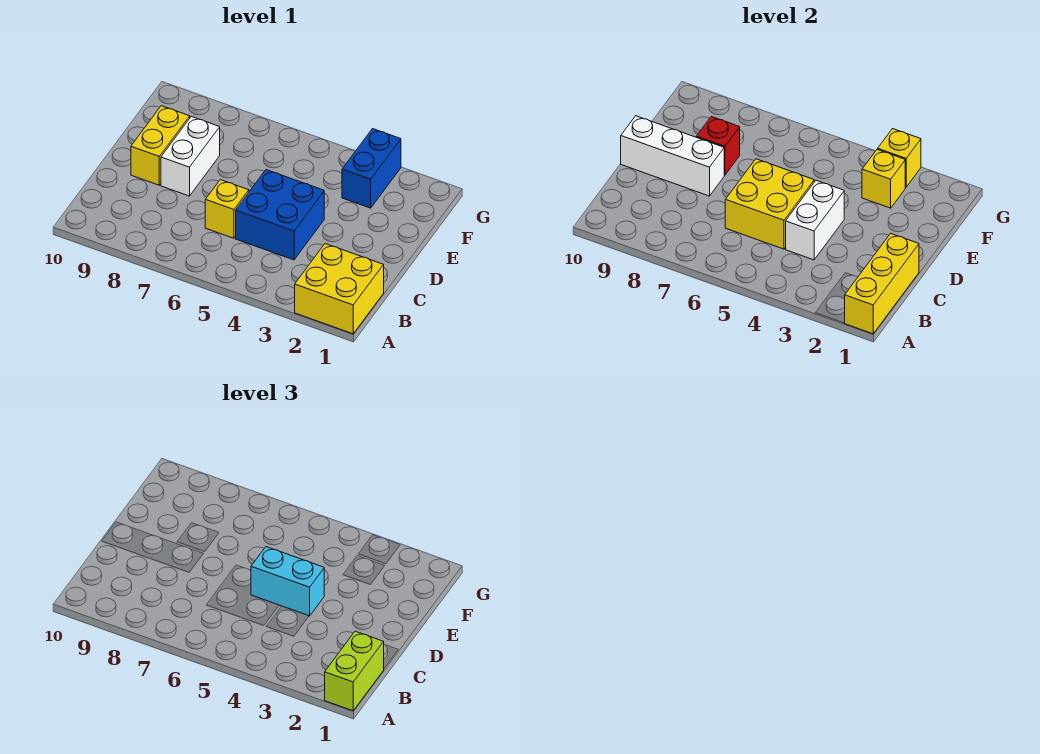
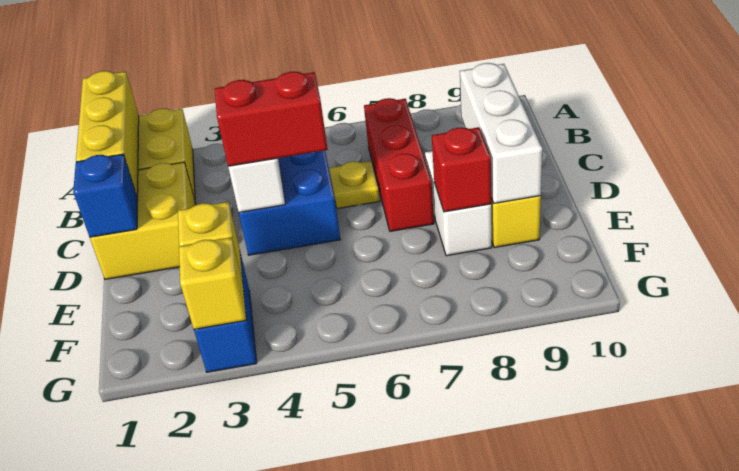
lime brick A1:B1 level 3 -> none
none -> red brick B7:D7 level 1
yellow brick C5:D6 level 2 -> yellow brick C1:D2 level 1
yellow brick C6 level 1 -> yellow plate C6 level 1
none -> blue brick D1 level 2
cyan brick D4:D5 level 3 -> red brick D4:D5 level 3
white brick D8:D10 level 2 -> white brick C9:E9 level 2

